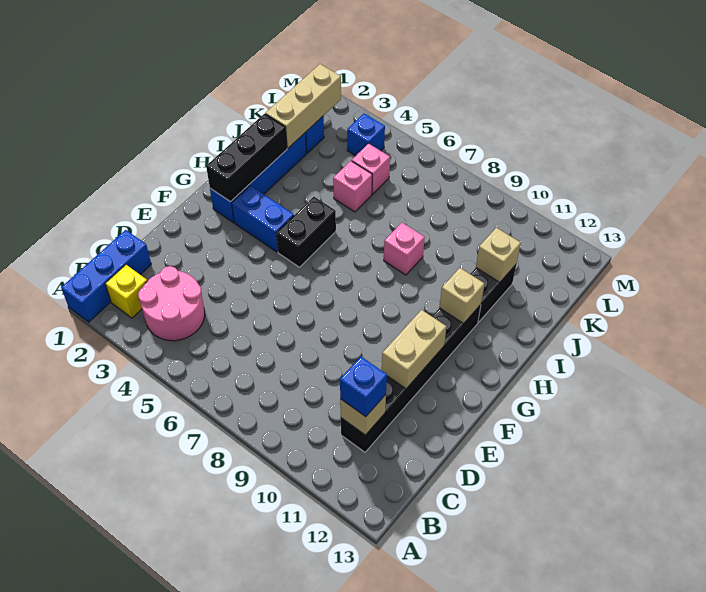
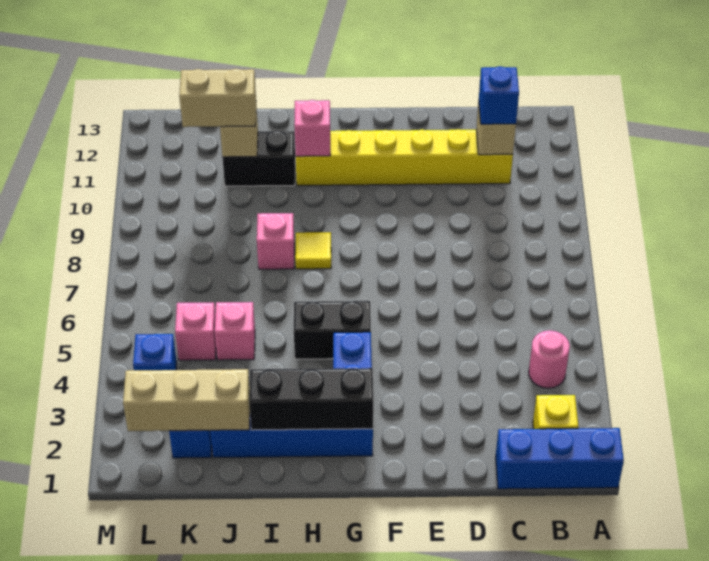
pink round brick B3:C4 level 1 -> pink round brick B4 level 1
black brick C11:H11 level 1 -> yellow brick C11:H11 level 1
tan brick E11:F11 level 2 -> tan brick J11:K11 level 3
none -> yellow tile H8 level 1
tan brick H11 level 2 -> pink brick H11 level 2

